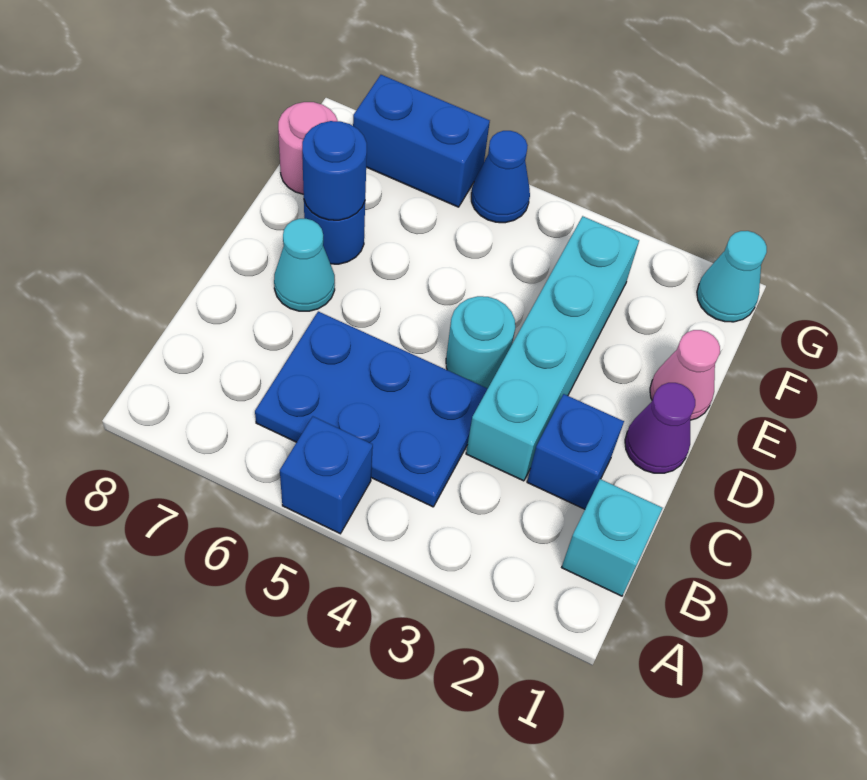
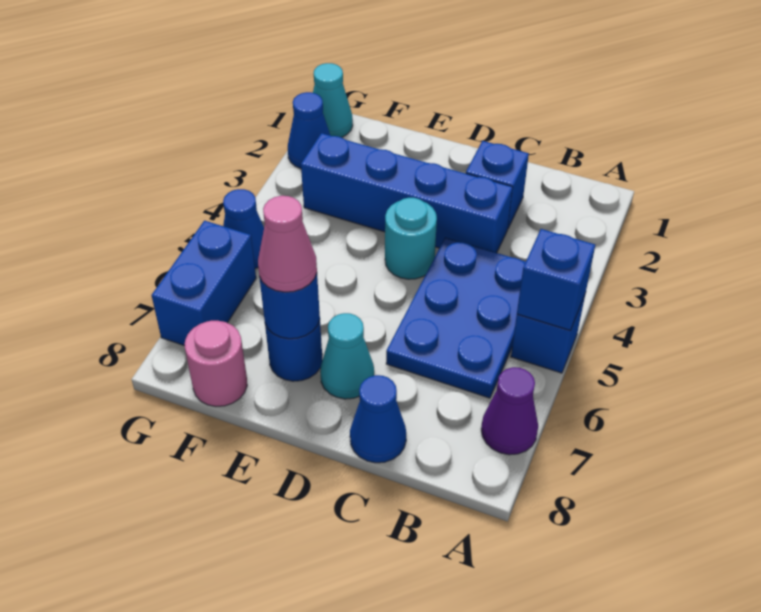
none -> blue brick A5 level 2
cyan brick B1 level 1 -> none
cyan brick C3:F3 level 1 -> blue brick C3:F3 level 1
none -> blue cone C8 level 1
purple cone D1 level 1 -> purple cone A7 level 1
pink cone E1 level 1 -> pink cone E7 level 3
none -> blue cone G2 level 1

